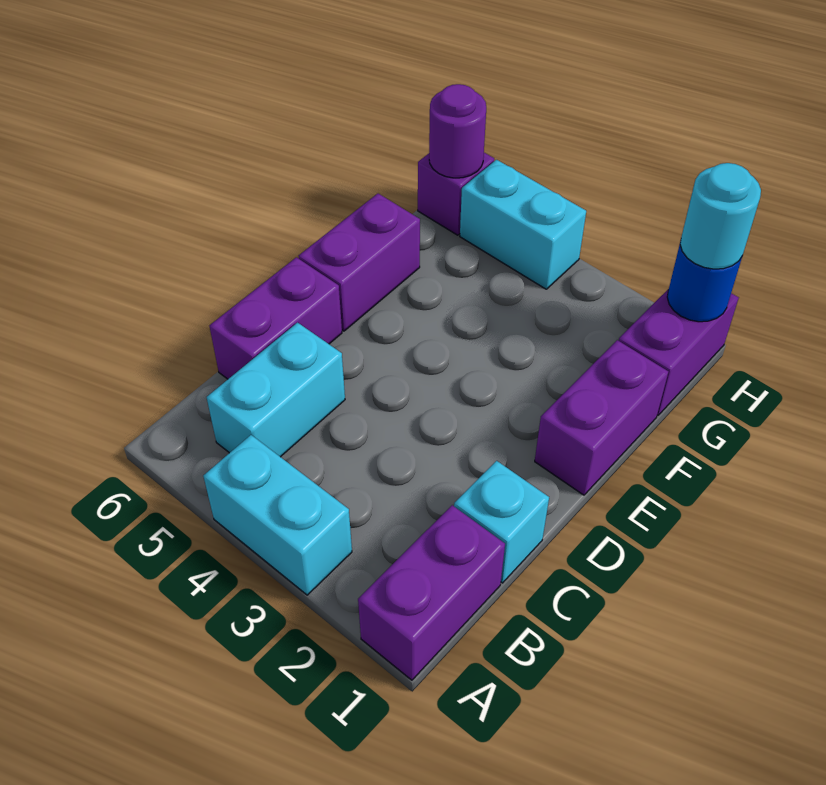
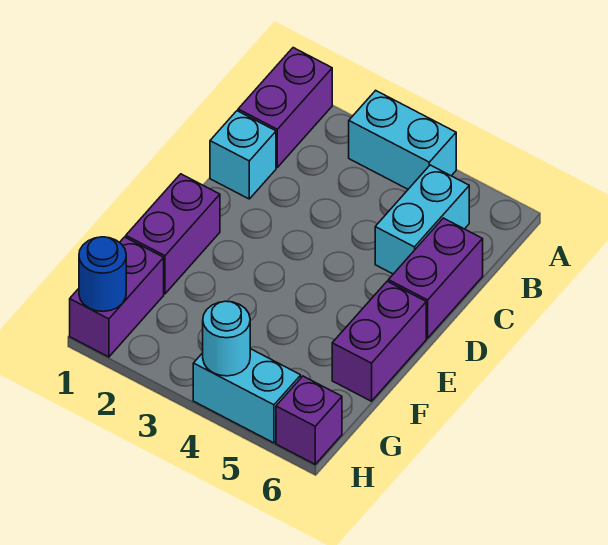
cyan round brick H1 level 3 -> cyan round brick H4 level 2
purple round brick H6 level 2 -> none

